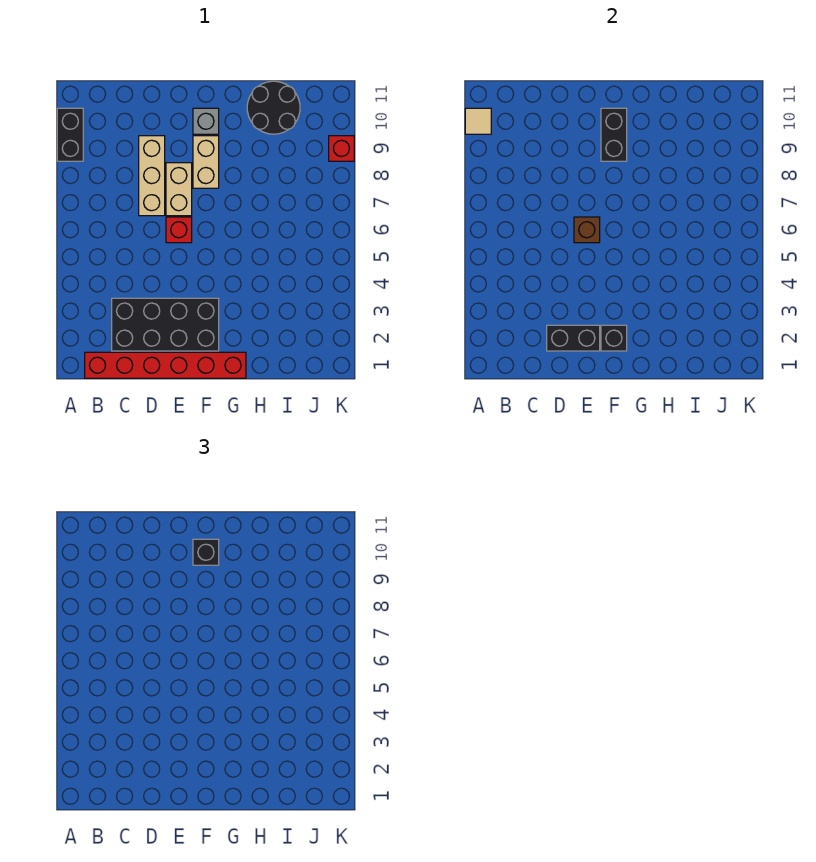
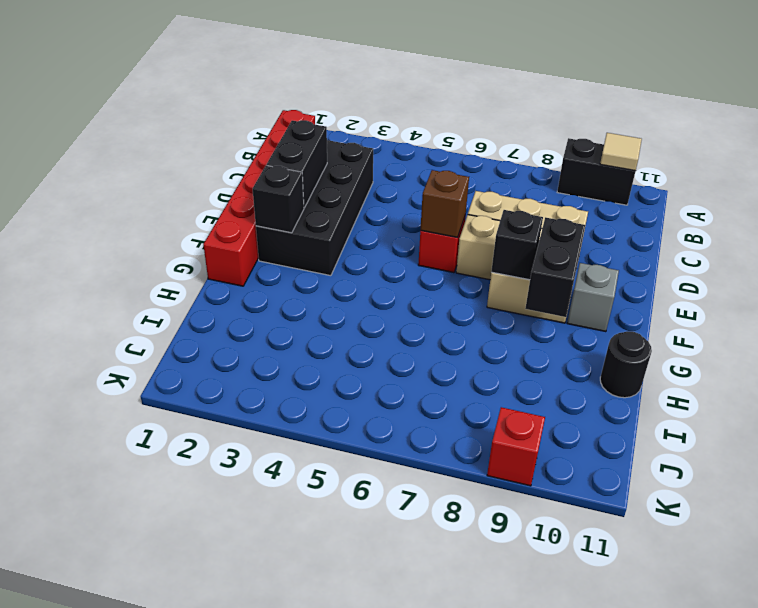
black brick F9:F10 level 2 -> black brick F9:G9 level 2
black brick F10 level 3 -> black brick F8 level 2
black round brick H10:I11 level 1 -> black round brick H11 level 1

